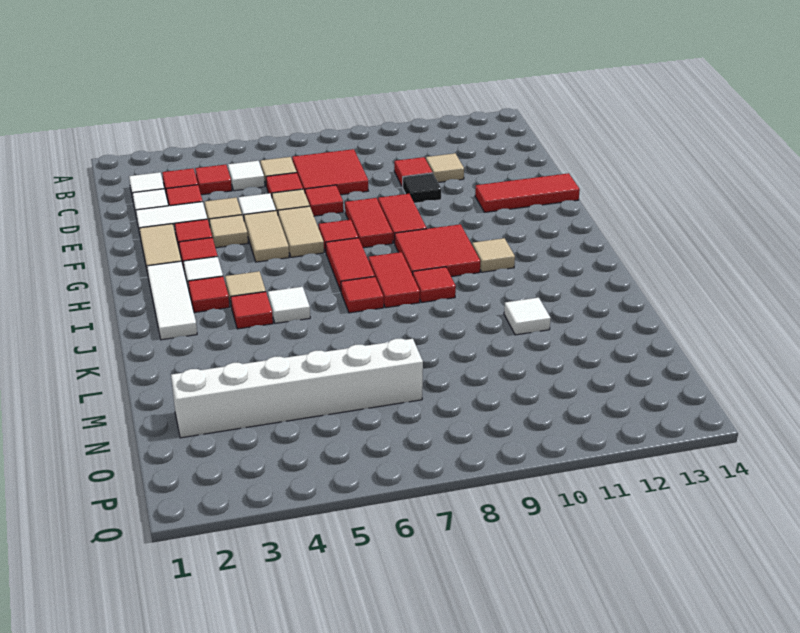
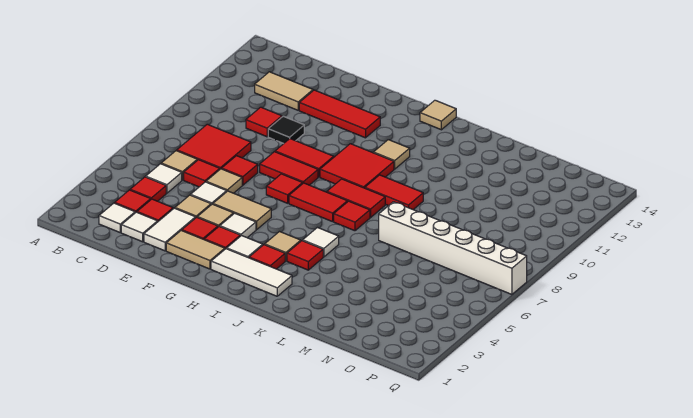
tan tile D11 level 1 -> tan tile I14 level 1
tan tile F6:G6 level 1 -> tan tile C12:D12 level 1
red tile F12:F14 level 1 -> red tile E12:G12 level 1
red tile J9 level 1 -> red tile J9:K9 level 1
white tile L11 level 1 -> white tile G4 level 1
white brick N2:N7 level 1 -> white brick L7:Q7 level 1

